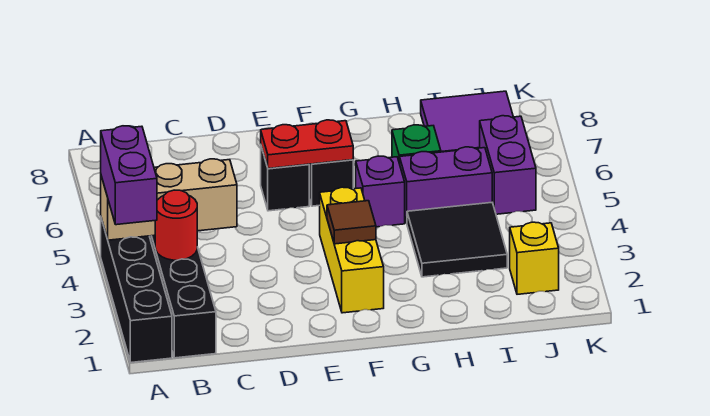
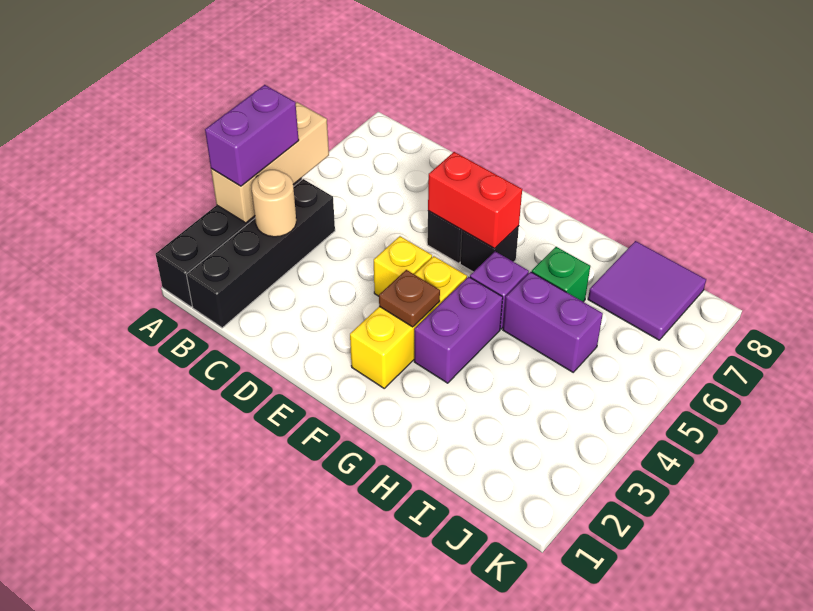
tan brick A4:C4 level 2 -> tan brick A3:A5 level 2
red round brick B3 level 2 -> tan round brick B3 level 2
red plate E6:F6 level 2 -> red brick E6:F6 level 2
brown tile F3 level 2 -> brown plate F3 level 2
black tile H3:I4 level 1 -> none
yellow brick J2 level 1 -> yellow brick E4 level 1
purple brick J5:J6 level 1 -> purple brick G3:G4 level 1

